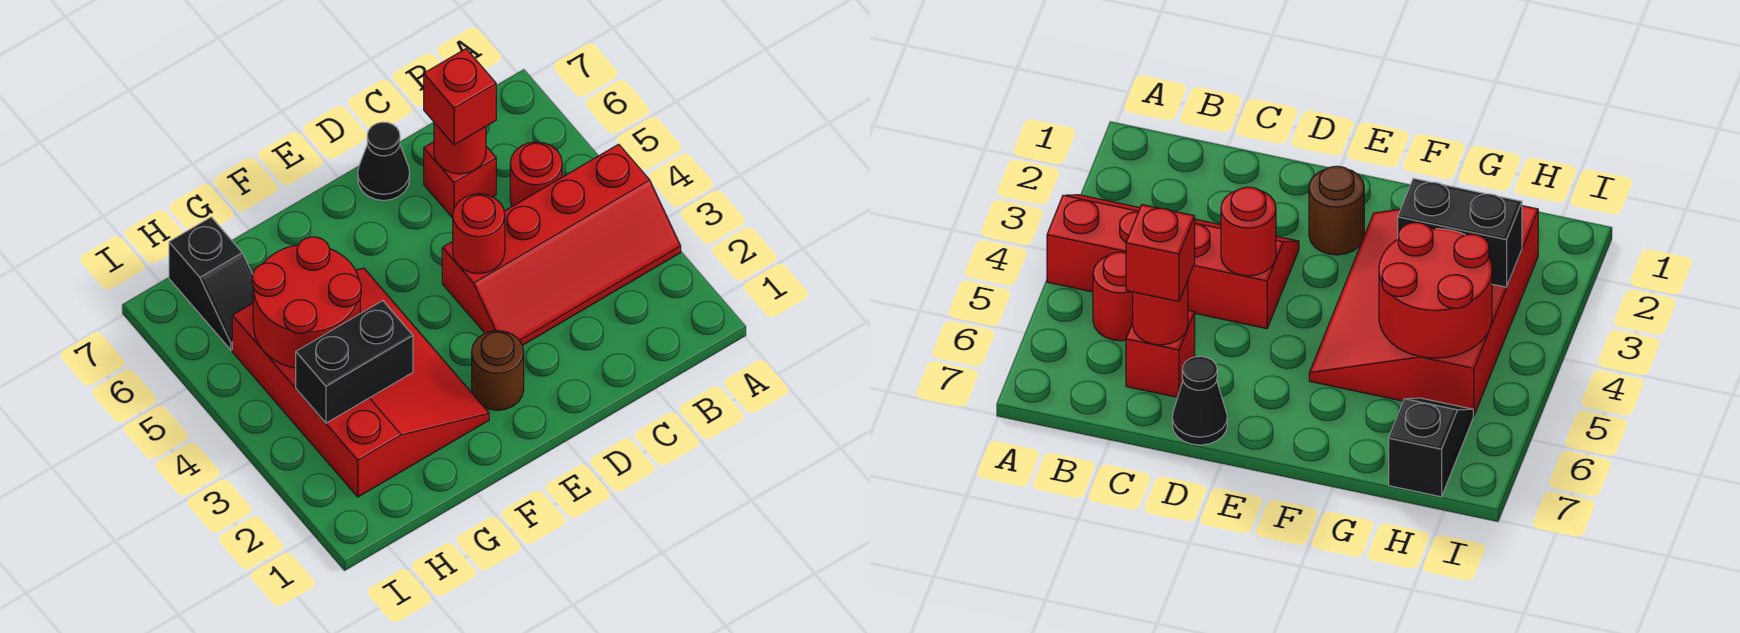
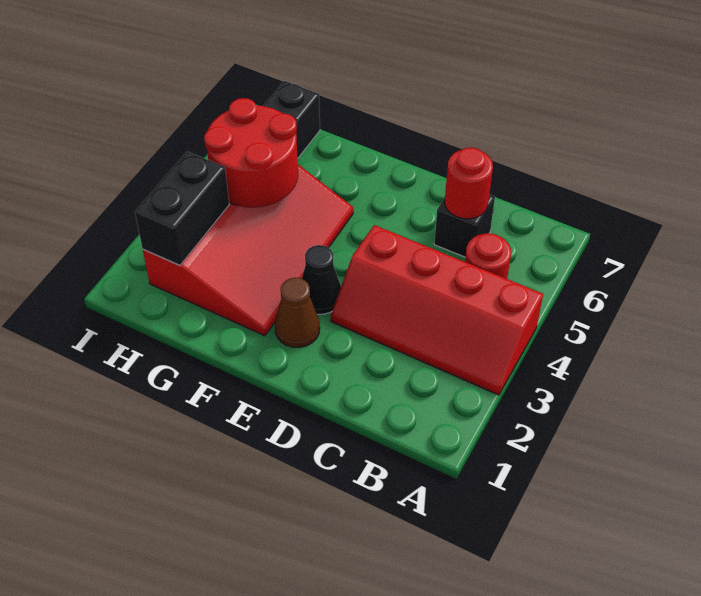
red brick C6 level 1 -> black brick C6 level 1
red brick C6 level 3 -> none
red round brick D4 level 2 -> none
black cone D7 level 1 -> black cone E3 level 1
brown round brick E2 level 1 -> brown cone E2 level 1
black brick G3:H3 level 2 -> black brick H2:H3 level 2

